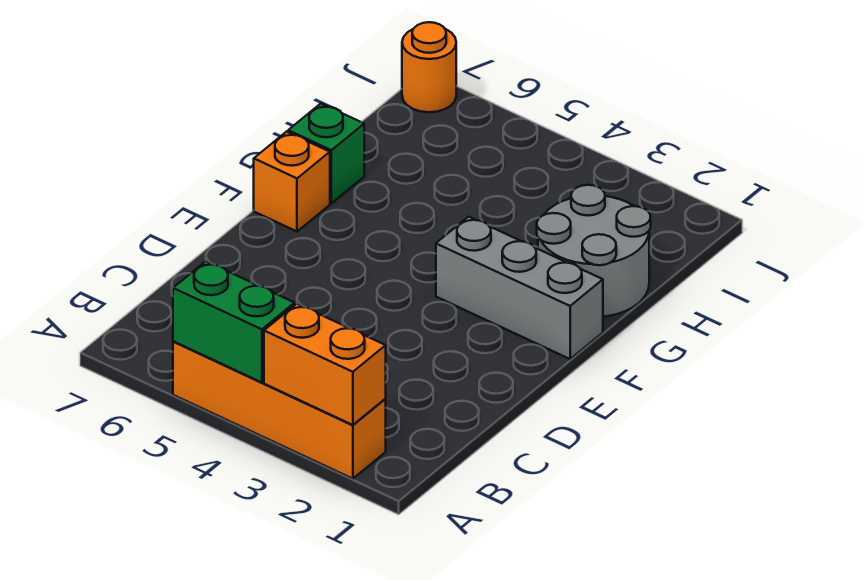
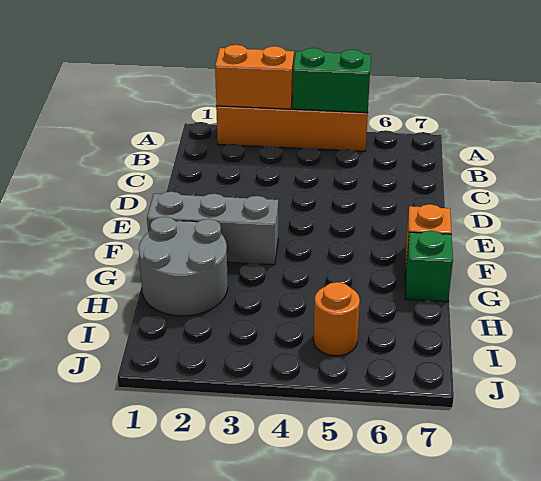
orange round brick J7 level 1 -> orange round brick I5 level 1

